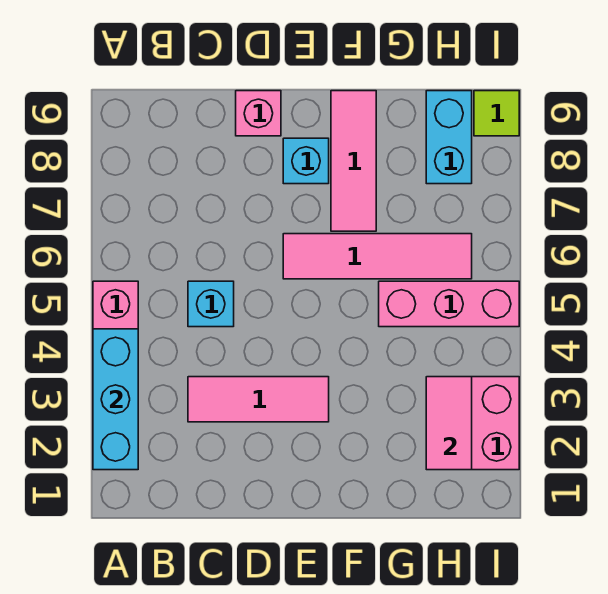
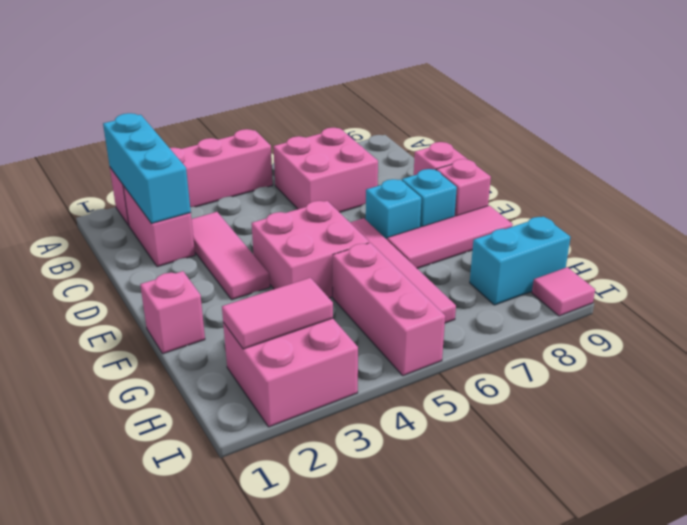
cyan brick A2:A4 level 2 -> cyan brick A2:C2 level 2
none -> pink brick B2:C2 level 1
none -> pink brick B6:C7 level 1
cyan brick C5 level 1 -> cyan brick E7 level 1
none -> pink brick E4:F5 level 1
none -> pink brick E9 level 1
none -> pink brick F1 level 1
lime tile I9 level 1 -> pink tile I9 level 1

